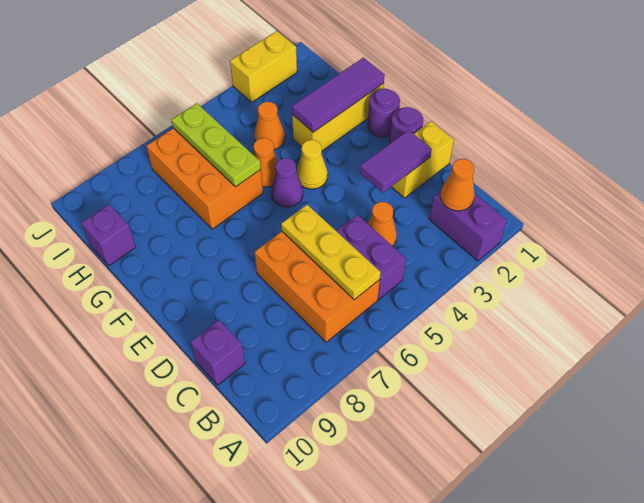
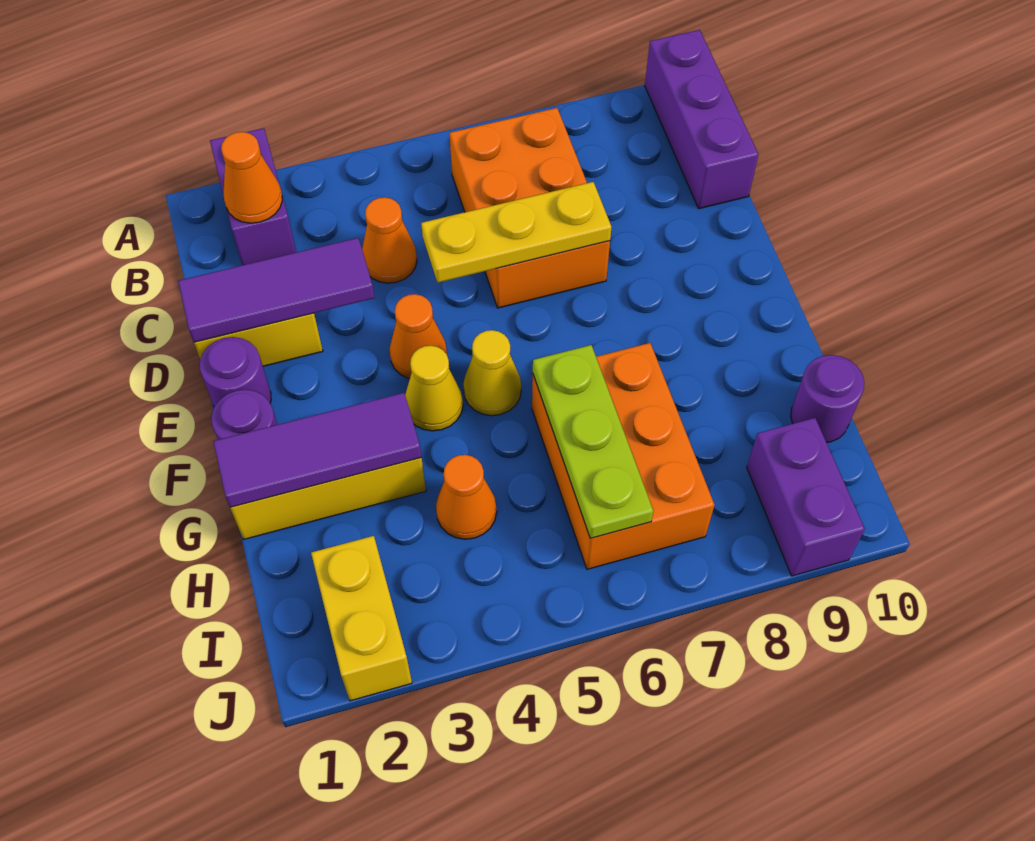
purple brick B5:C5 level 1 -> purple brick I9:J9 level 1
yellow plate B6:D6 level 2 -> yellow plate D5:D7 level 2
purple brick C10 level 1 -> purple brick A10:C10 level 1
purple tile D2:D3 level 2 -> purple tile D1:D3 level 2
purple cone F5 level 1 -> yellow cone F5 level 1
orange cone G5 level 1 -> orange cone E4 level 1
purple brick H10 level 1 -> purple round brick H10 level 1
yellow brick J2:J3 level 1 -> yellow brick I2:J2 level 1

